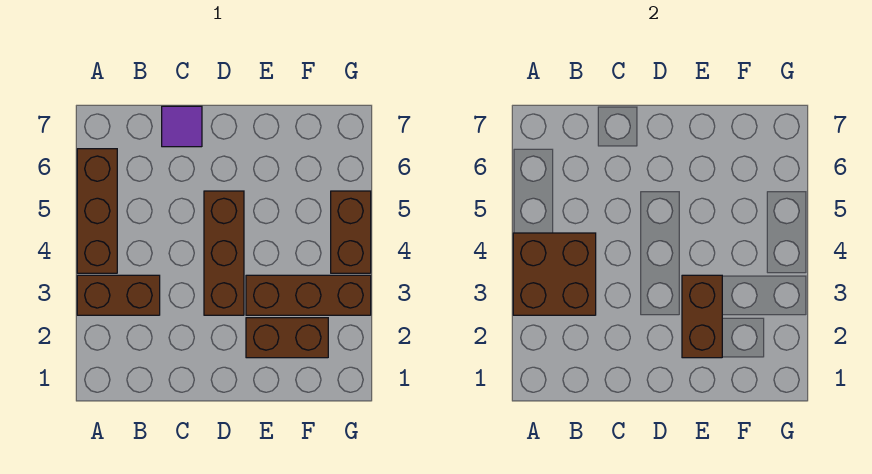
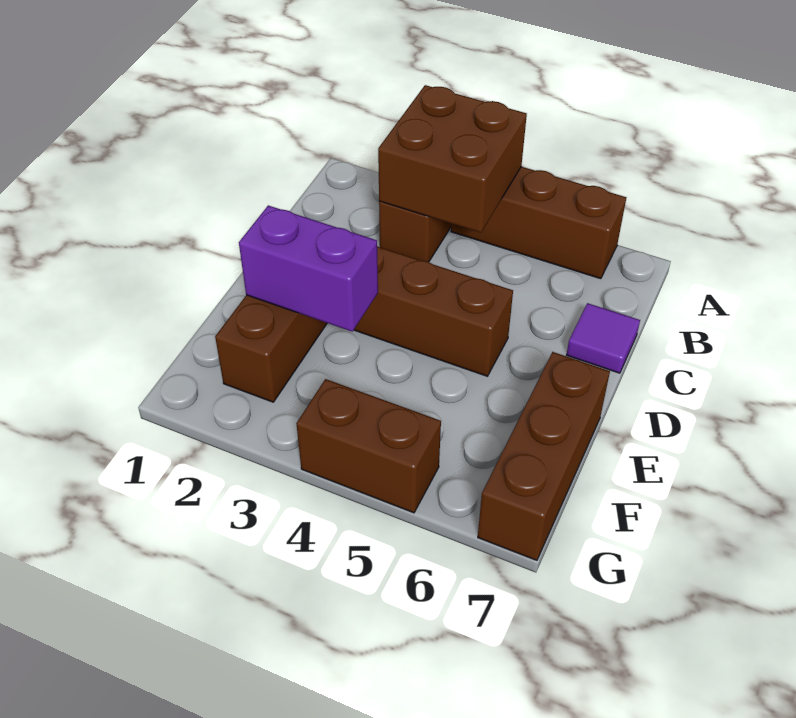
brown brick E2:E3 level 2 -> purple brick E2:E3 level 2
brown brick E3:G3 level 1 -> brown brick E7:G7 level 1

